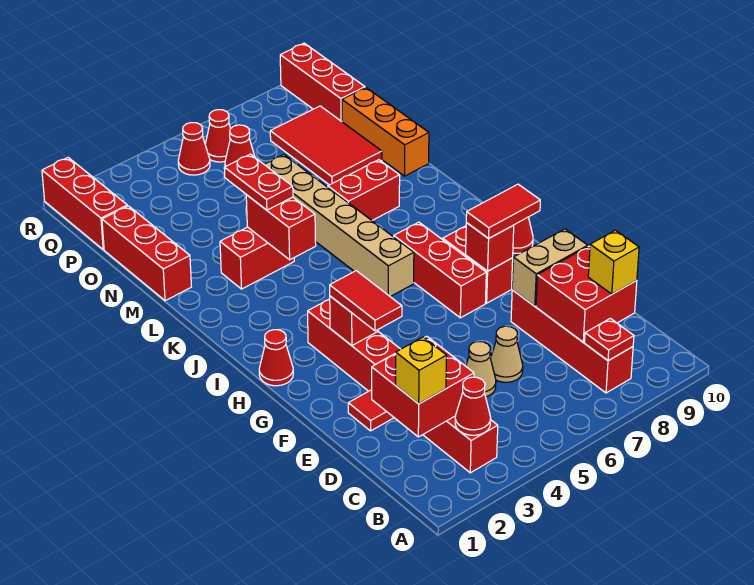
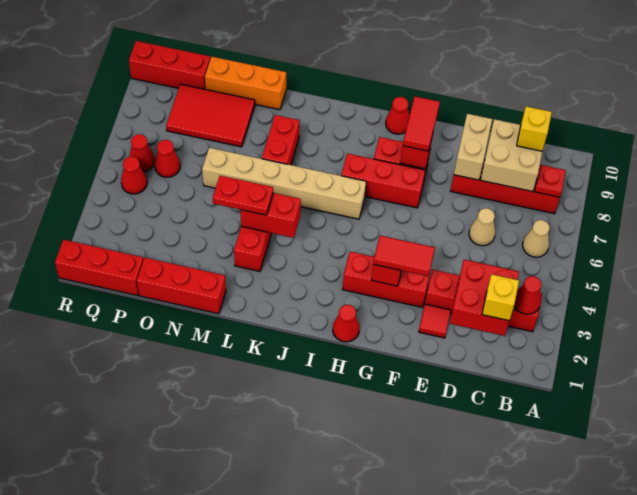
red brick C8:D9 level 2 -> tan brick C8:D9 level 2
tan cone D5 level 1 -> tan cone B6 level 1

